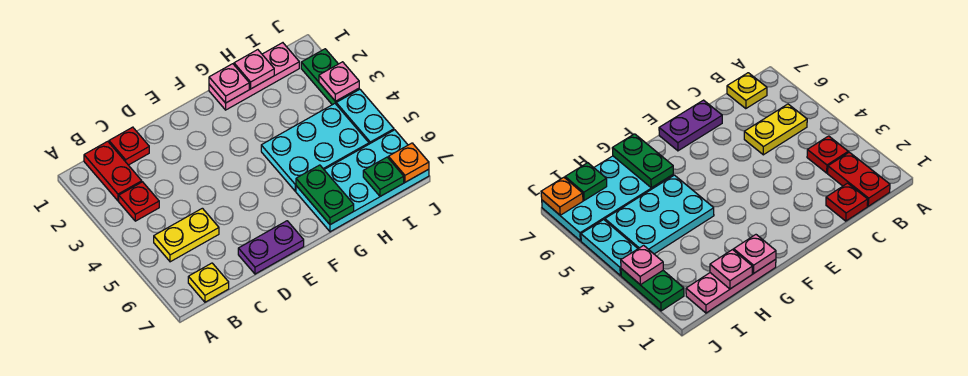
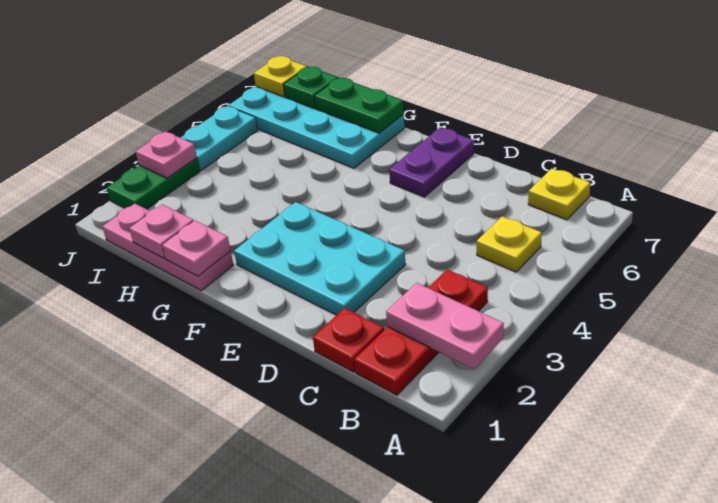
none -> pink plate A2:B2 level 2
yellow plate B5:C5 level 1 -> yellow plate B5 level 1
purple plate D7:E7 level 1 -> purple plate E6:E7 level 1
cyan plate G4:I5 level 1 -> cyan plate D2:F3 level 1
green plate G6:G7 level 2 -> green plate G7:H7 level 2
orange plate J7 level 2 -> yellow plate J7 level 2

